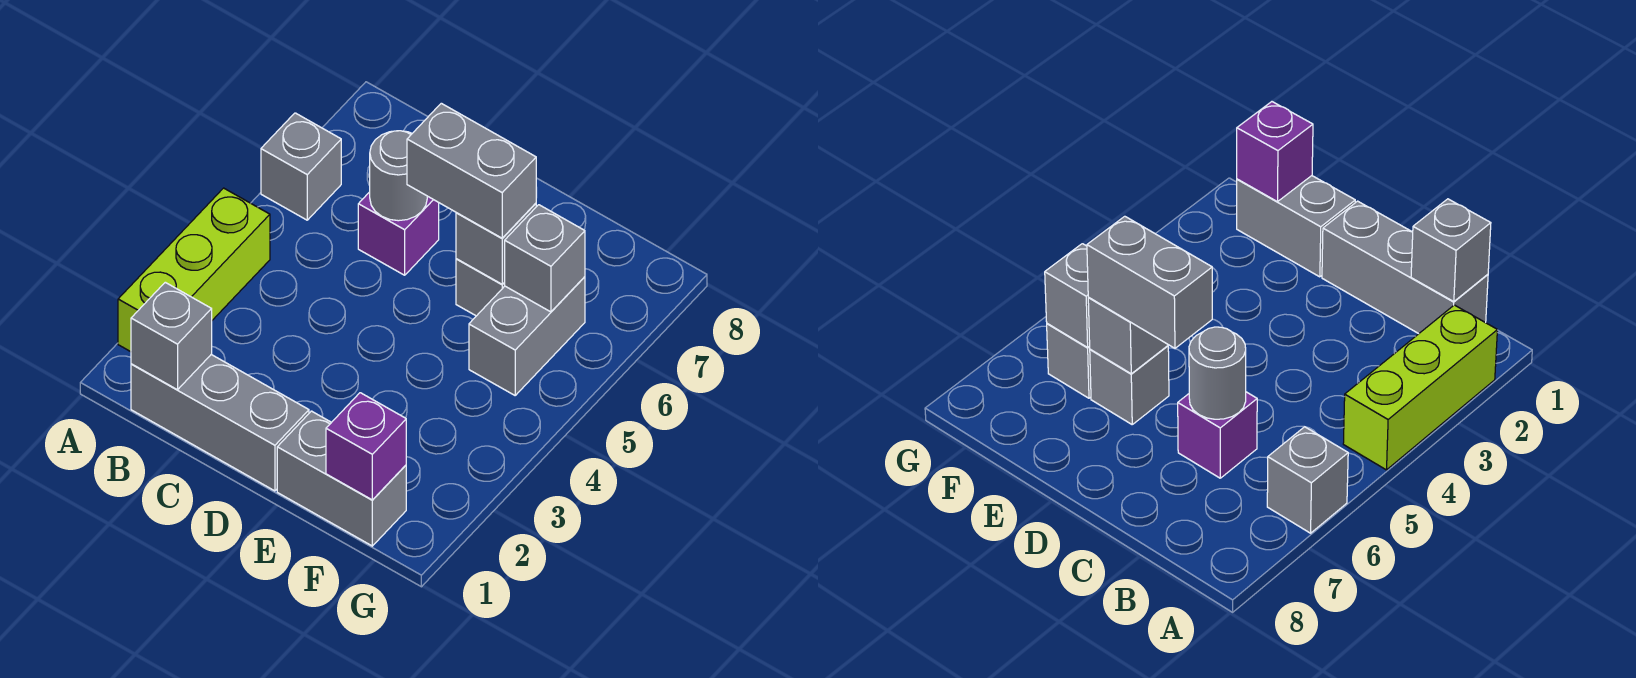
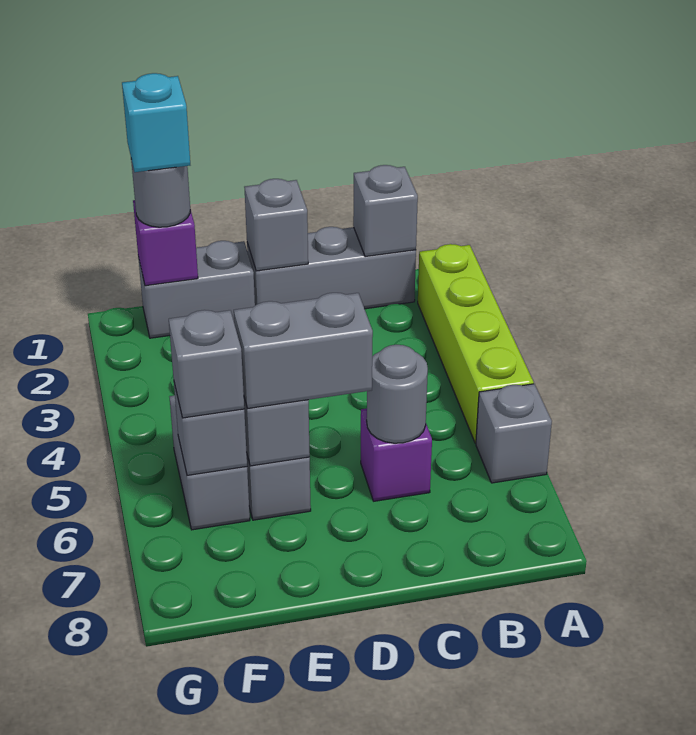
lime brick A2:A4 level 1 -> lime brick A2:A5 level 1
none -> grey brick D1 level 2
none -> grey round brick F1 level 3
none -> cyan brick F1 level 4
none -> grey brick F6 level 3

